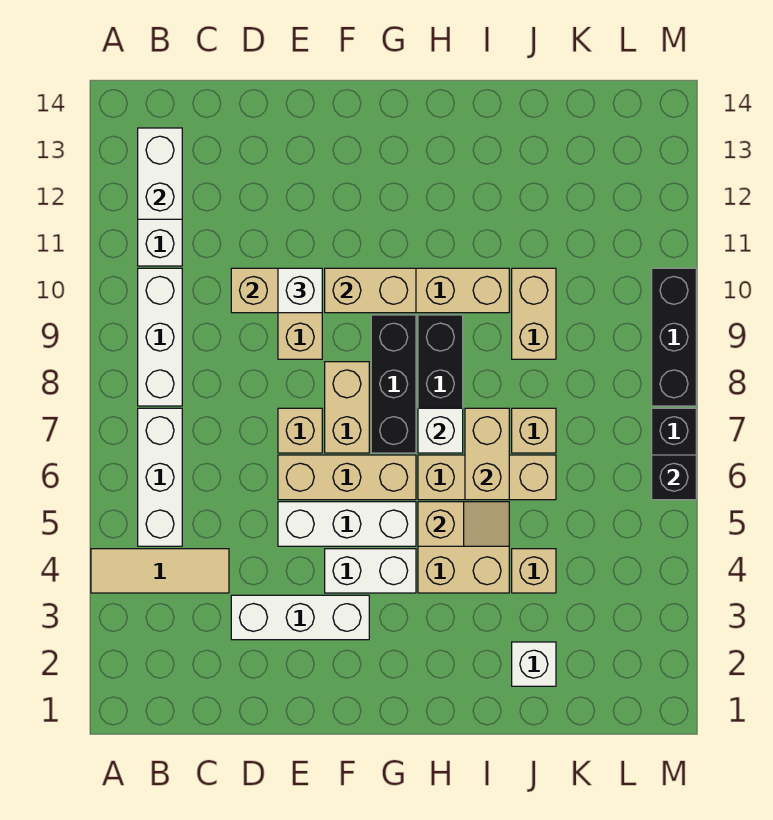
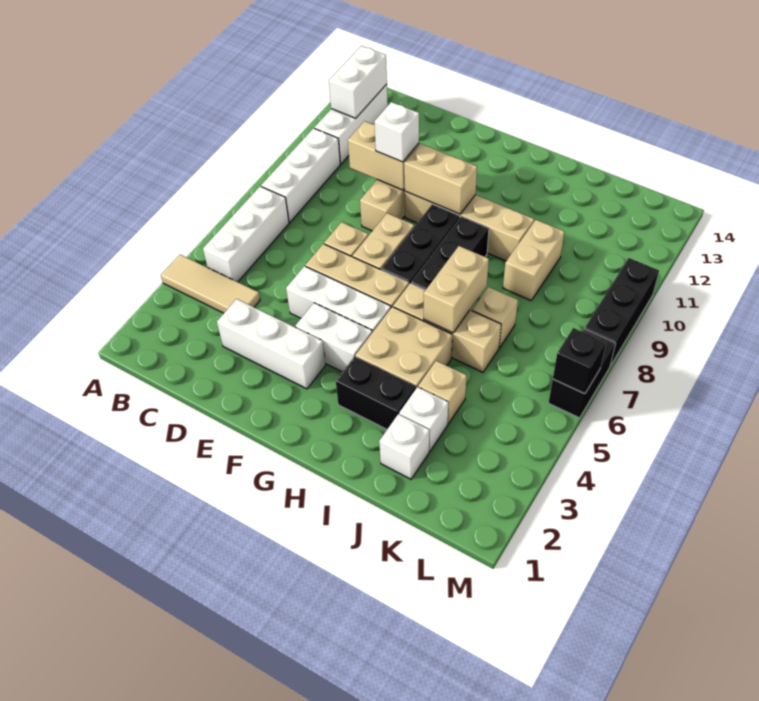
none -> black brick H3:I3 level 1
tan slope H5:I5 level 2 top H -> none
white brick H7 level 2 -> white brick J3 level 1

